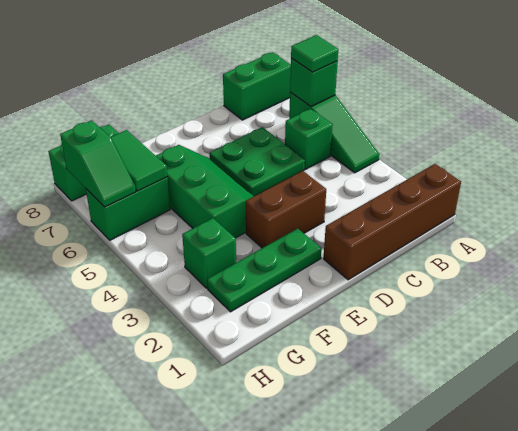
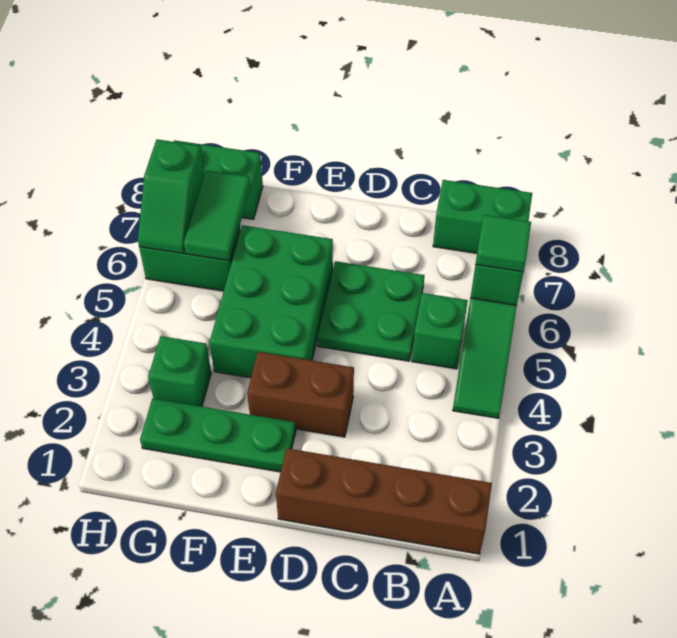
green slope E4:F6 level 1 top F -> green brick E4:F6 level 1

